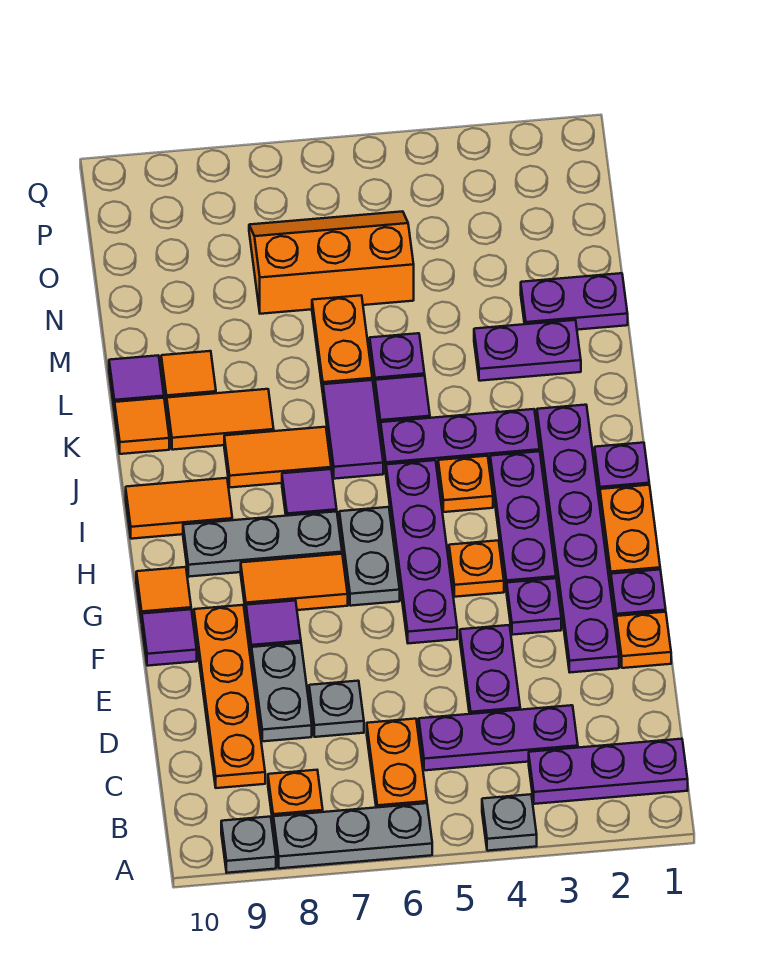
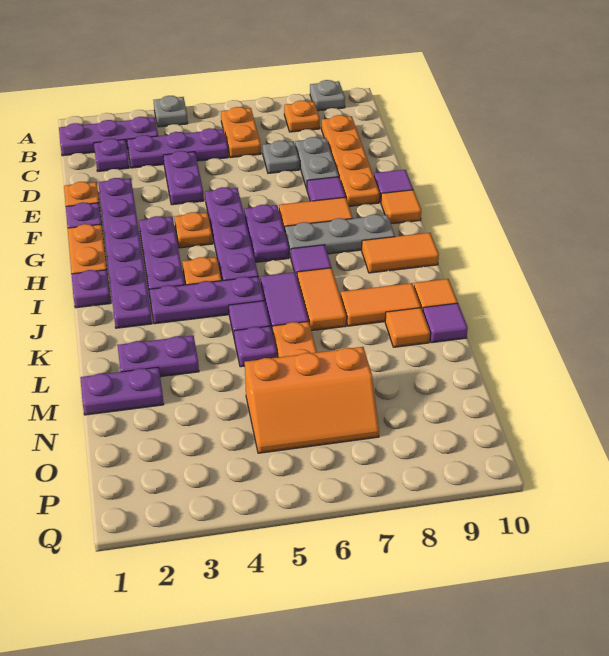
grey plate A6:A8 level 1 -> none
purple plate F3 level 1 -> purple plate C2 level 1
grey plate G6:H6 level 1 -> purple plate G6:H6 level 1
orange tile J7:J8 level 1 -> orange tile J7:K7 level 1

